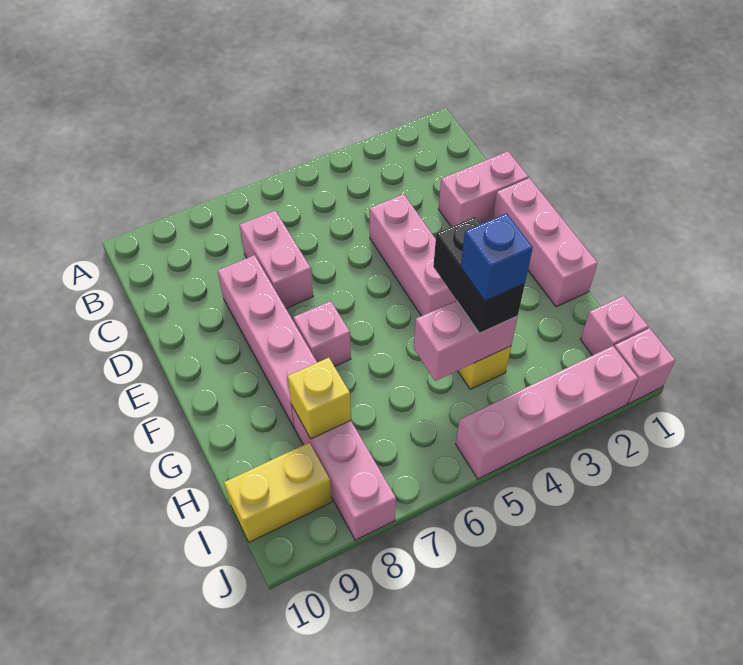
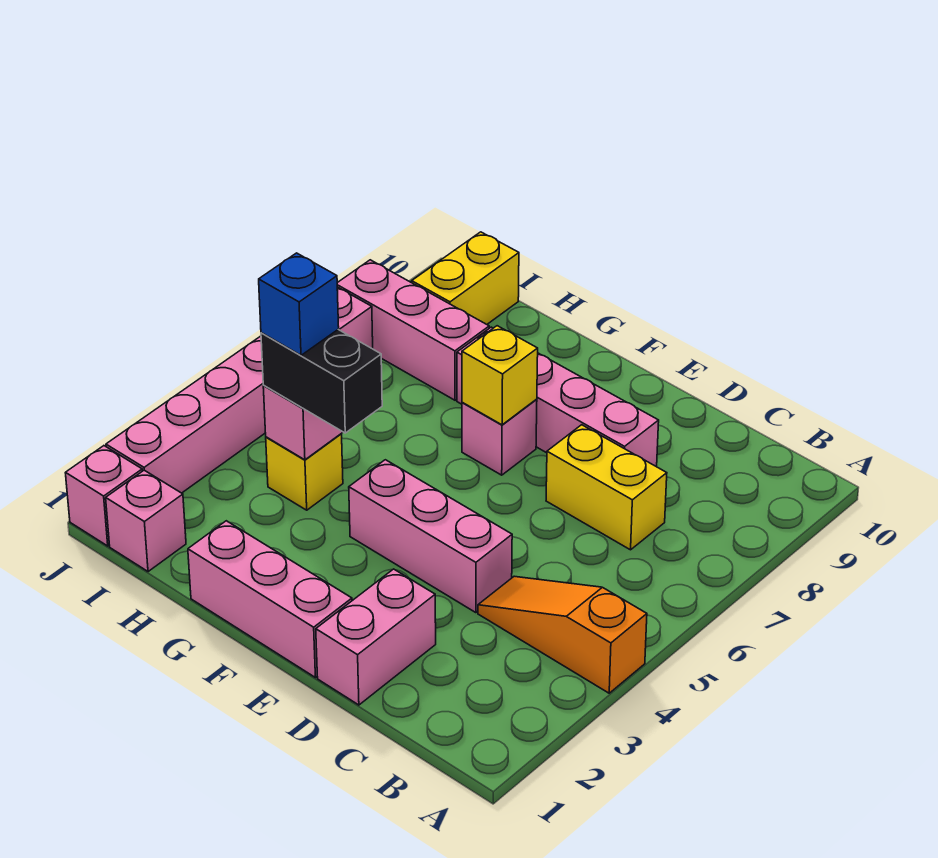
none -> orange slope A4:C4 level 1 top A
pink brick C7:D7 level 1 -> yellow brick C7:D7 level 1
yellow brick H8 level 2 -> yellow brick F7 level 2
pink brick J2:J5 level 1 -> pink brick J2:J7 level 1

